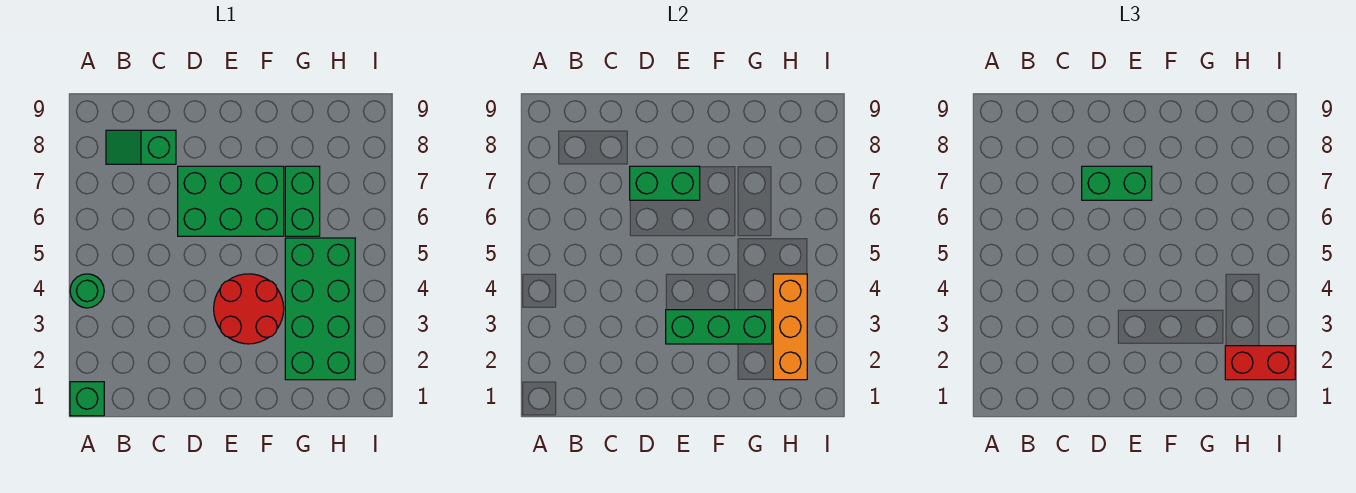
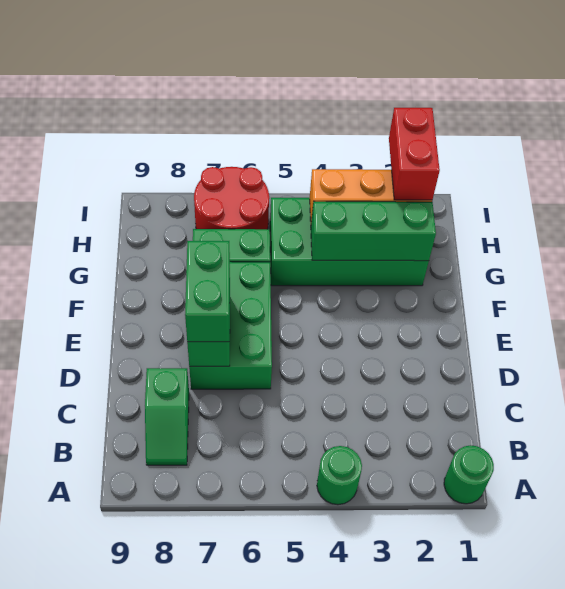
green brick A1 level 1 -> green round brick A1 level 1
red round brick E3:F4 level 1 -> red round brick H6:I7 level 1
green brick E3:G3 level 2 -> green brick G2:G4 level 2

